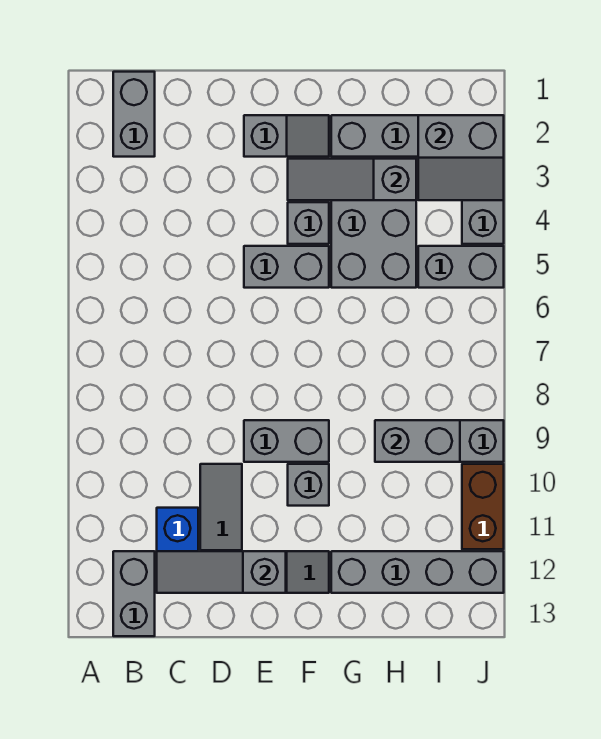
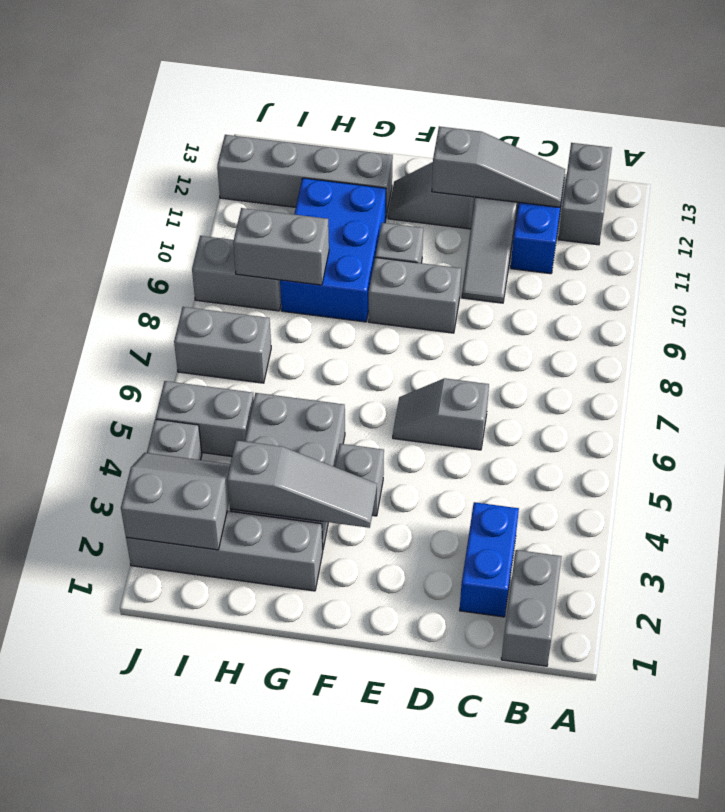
none -> blue brick C2:C3 level 1
grey slope E2:F2 level 1 top E -> grey slope D6:E6 level 1 top D
grey brick E5:F5 level 1 -> grey brick I7:J7 level 1
none -> blue brick G9:H11 level 1
brown brick J10:J11 level 1 -> none

